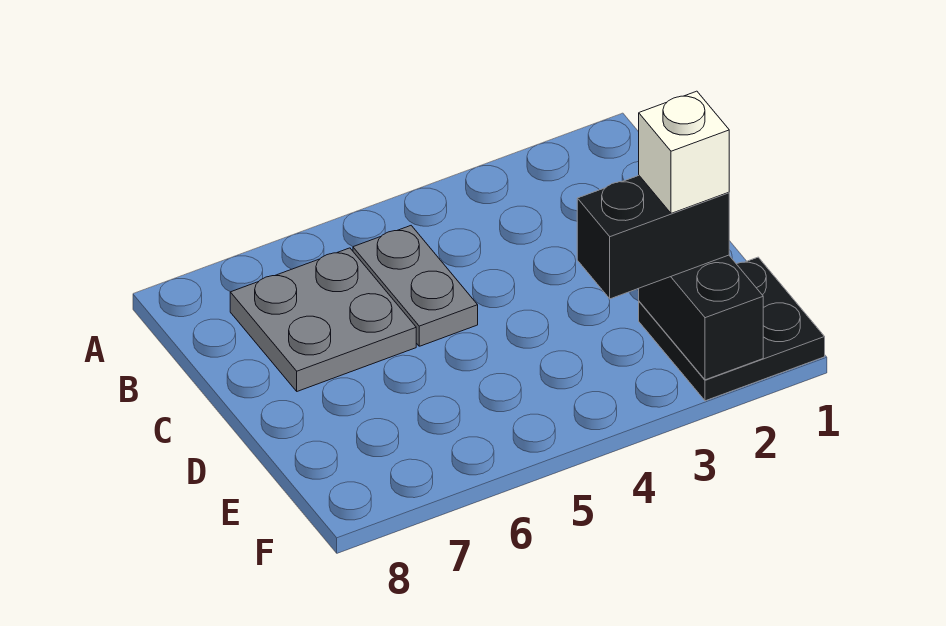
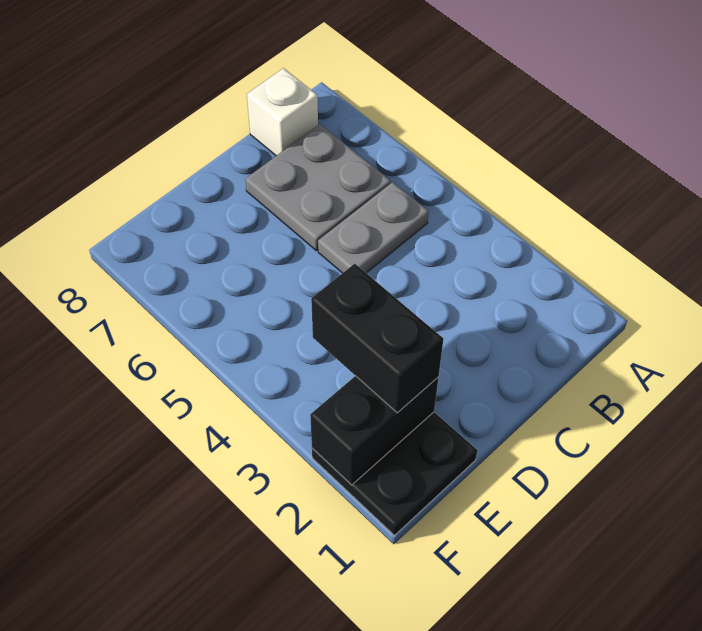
white brick E2 level 4 -> white brick B8 level 1

